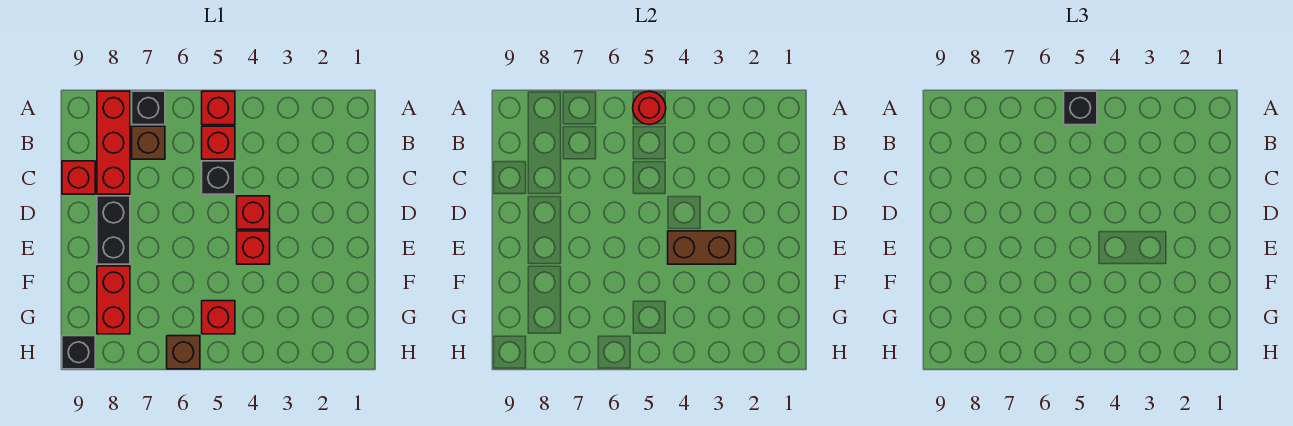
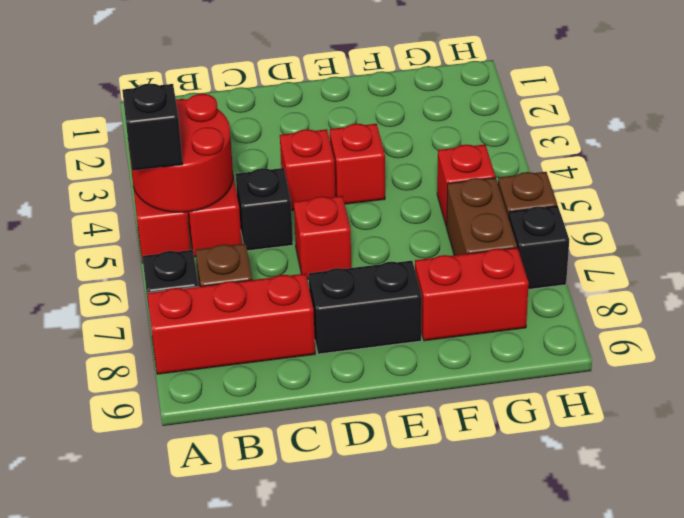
red round brick A5 level 2 -> red round brick A4:B5 level 2
red brick C9 level 1 -> red brick D6 level 1
brown brick E3:E4 level 2 -> brown brick G6:G7 level 1
black brick H9 level 1 -> black brick H7 level 1

